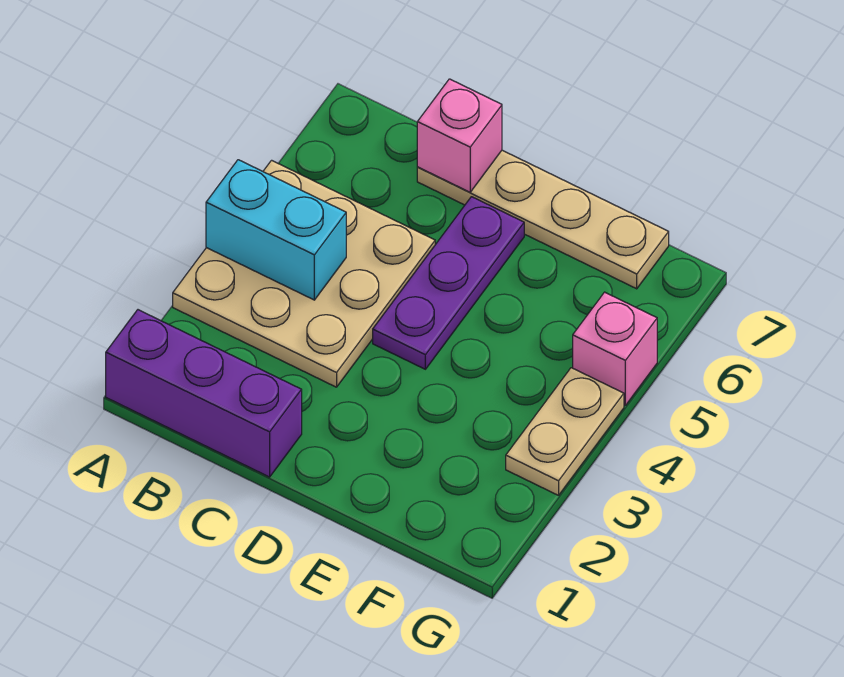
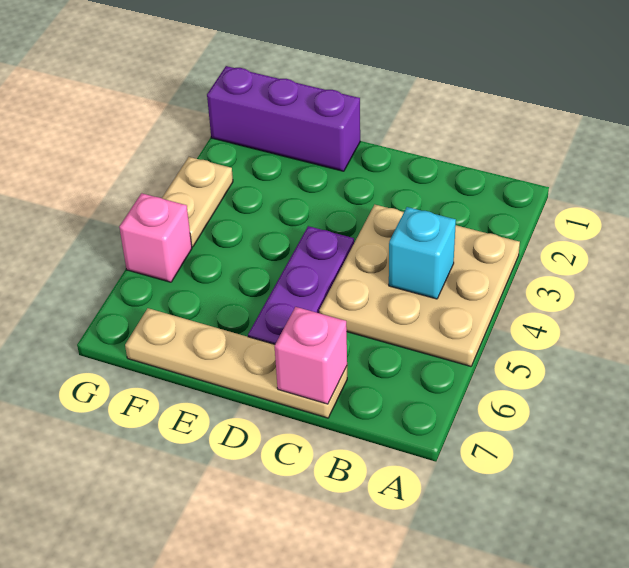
purple brick A1:C1 level 1 -> purple brick E1:G1 level 1
cyan brick A4:B4 level 2 -> cyan brick B4 level 2

